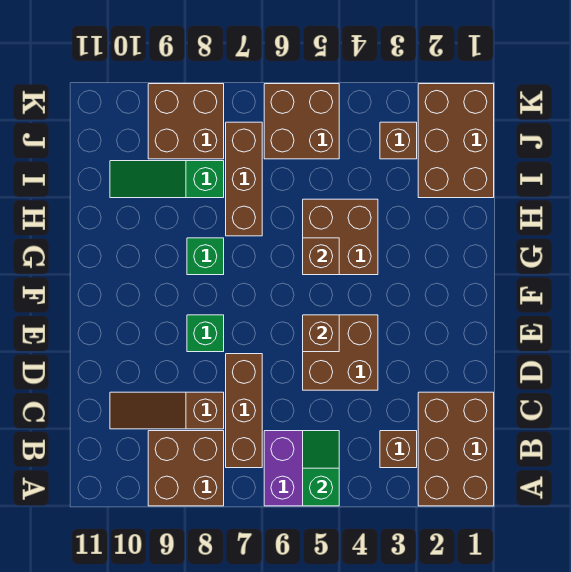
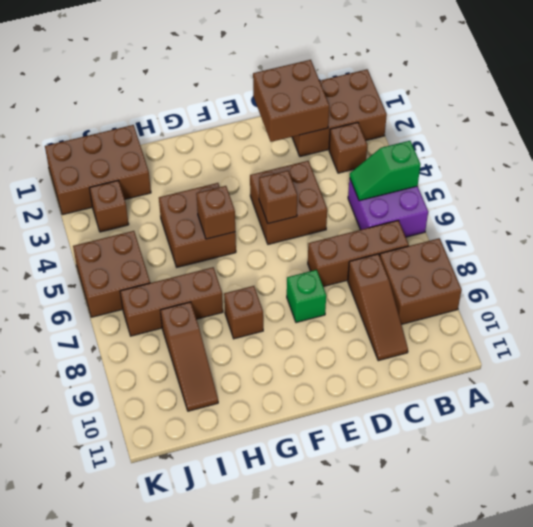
green brick G8 level 1 -> brown brick G8 level 1
green slope I8:I10 level 1 top 8 -> brown slope I8:I10 level 1 top 8
brown brick J8:K9 level 1 -> brown brick C1:D2 level 2

